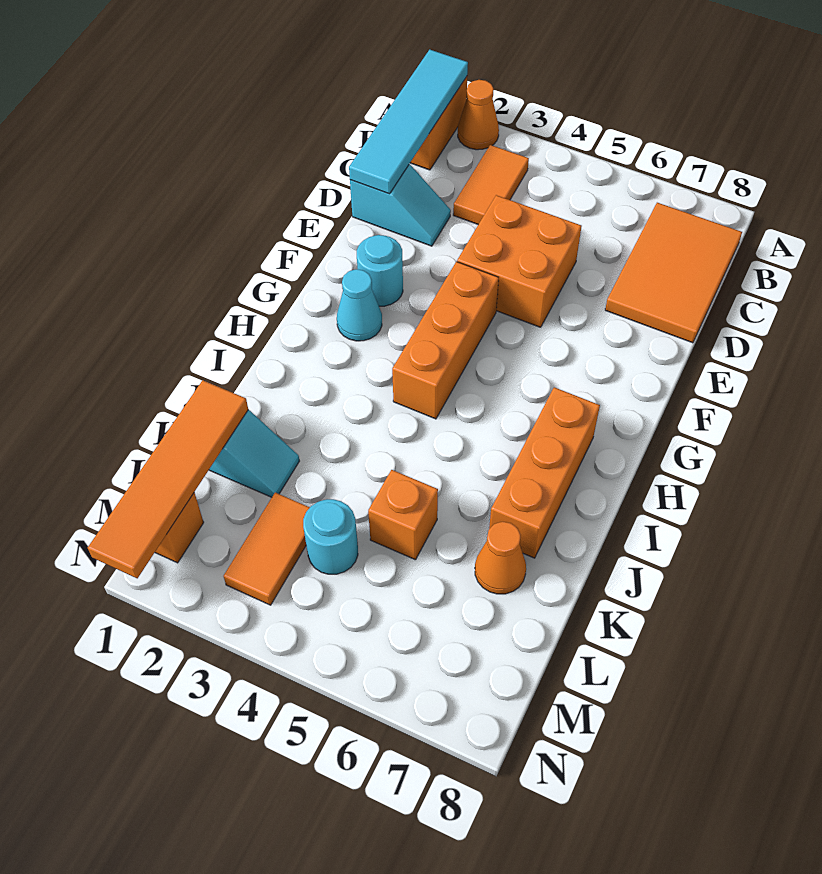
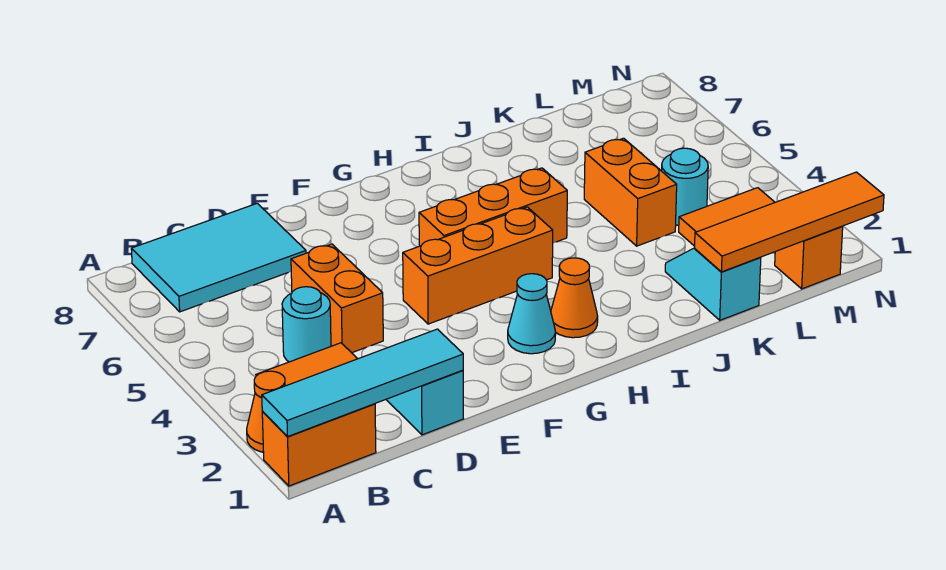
orange tile B7:D8 level 1 -> cyan tile B7:D8 level 1
orange brick D4:E5 level 1 -> orange brick D4:D5 level 1
cyan round brick F2 level 1 -> cyan round brick C4 level 1
orange brick H7:J7 level 1 -> orange brick G5:I5 level 1
orange brick K5 level 1 -> orange brick K4:K5 level 1
orange cone K7 level 1 -> orange cone H2 level 1

